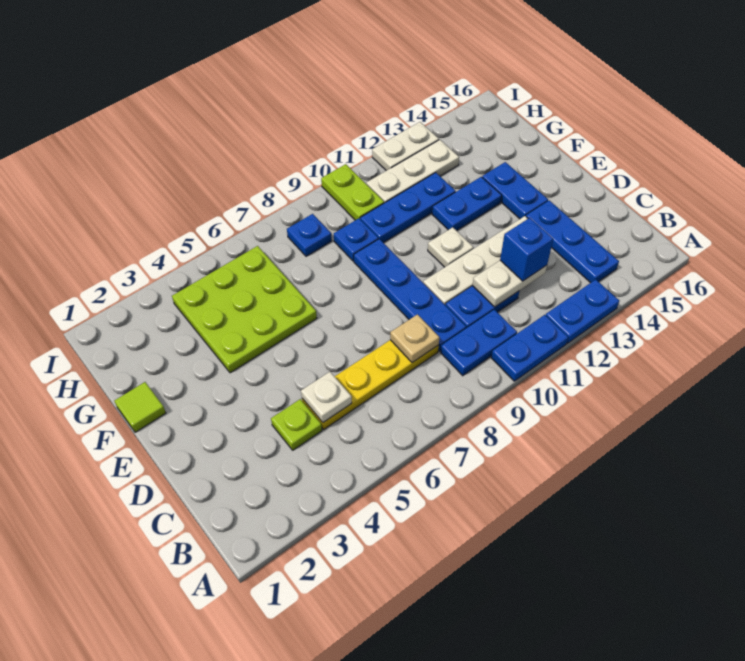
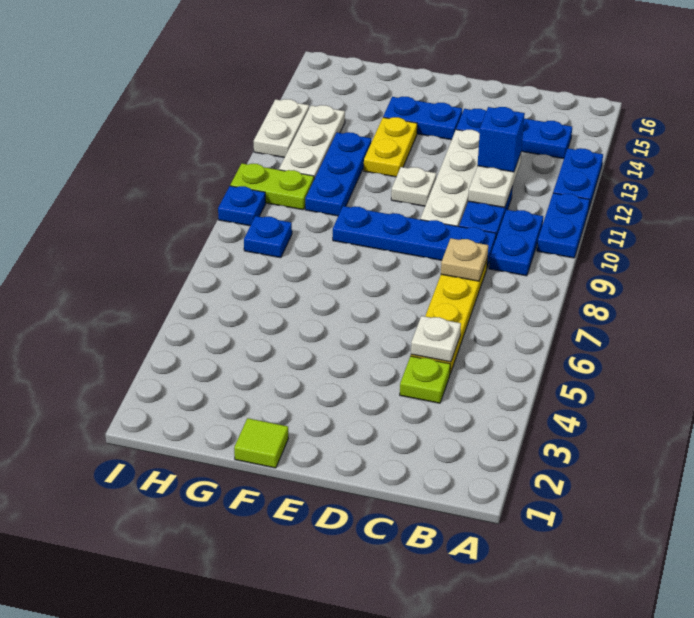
lime plate F4:H6 level 1 -> none
blue plate F12:F13 level 1 -> yellow plate F12:F13 level 1
blue plate G9 level 1 -> blue plate I9 level 1

